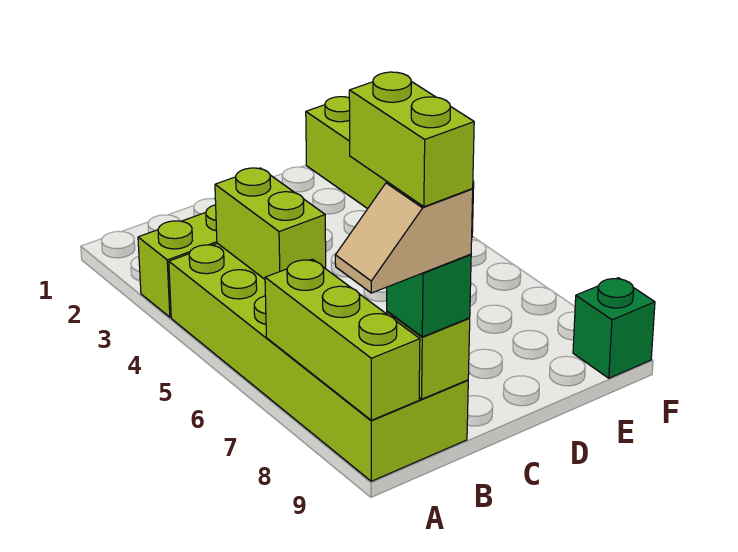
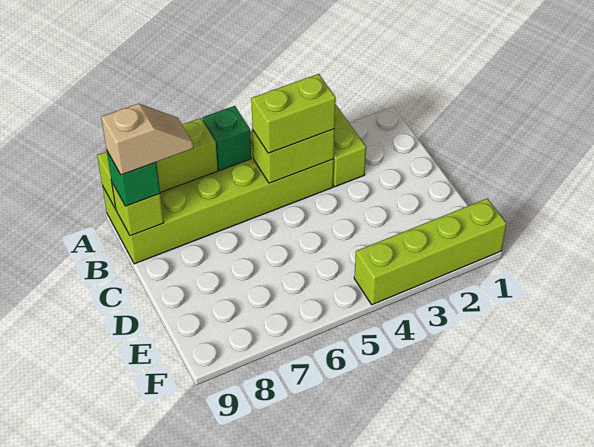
tan slope A9:B9 level 4 top B -> tan slope B8:B9 level 4 top 9
lime brick B8:B9 level 5 -> lime brick B4:B5 level 3
green brick F9 level 1 -> green brick A6 level 2

